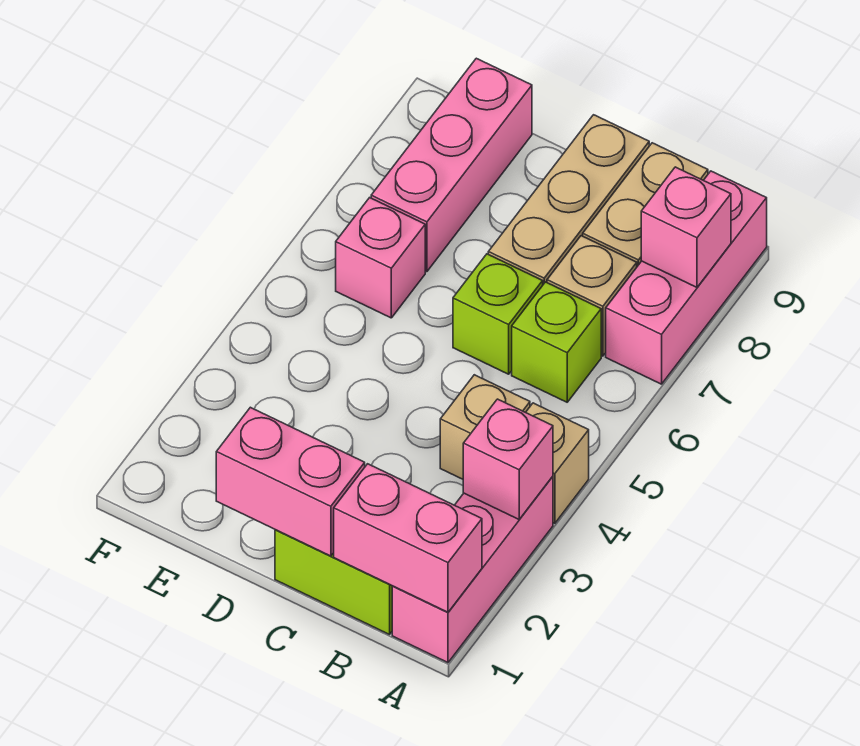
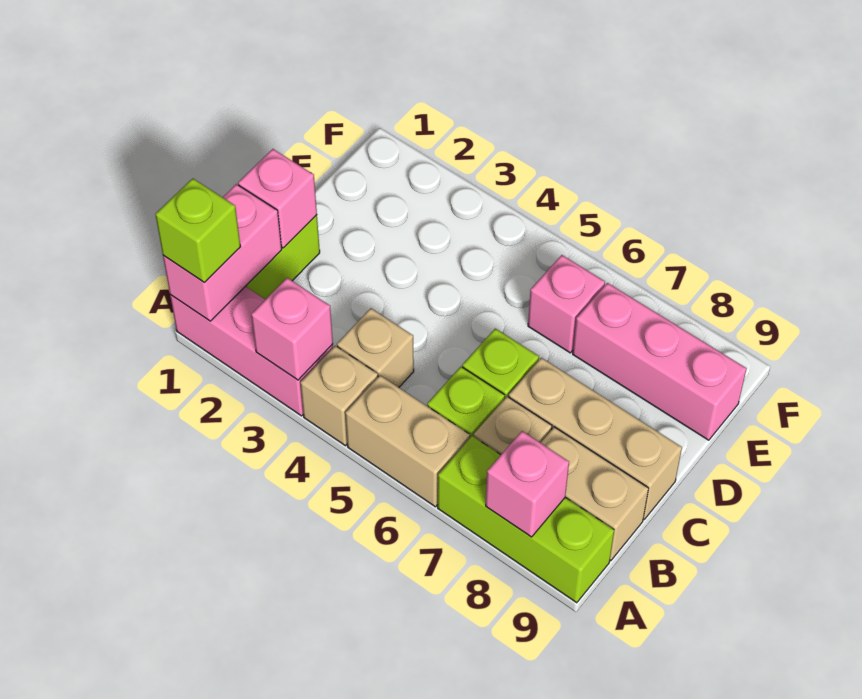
none -> lime brick A1 level 3
none -> tan brick A5:A6 level 1
pink brick A7:A9 level 1 -> lime brick A7:A9 level 1
pink brick C1:D1 level 2 -> pink brick C1 level 2

